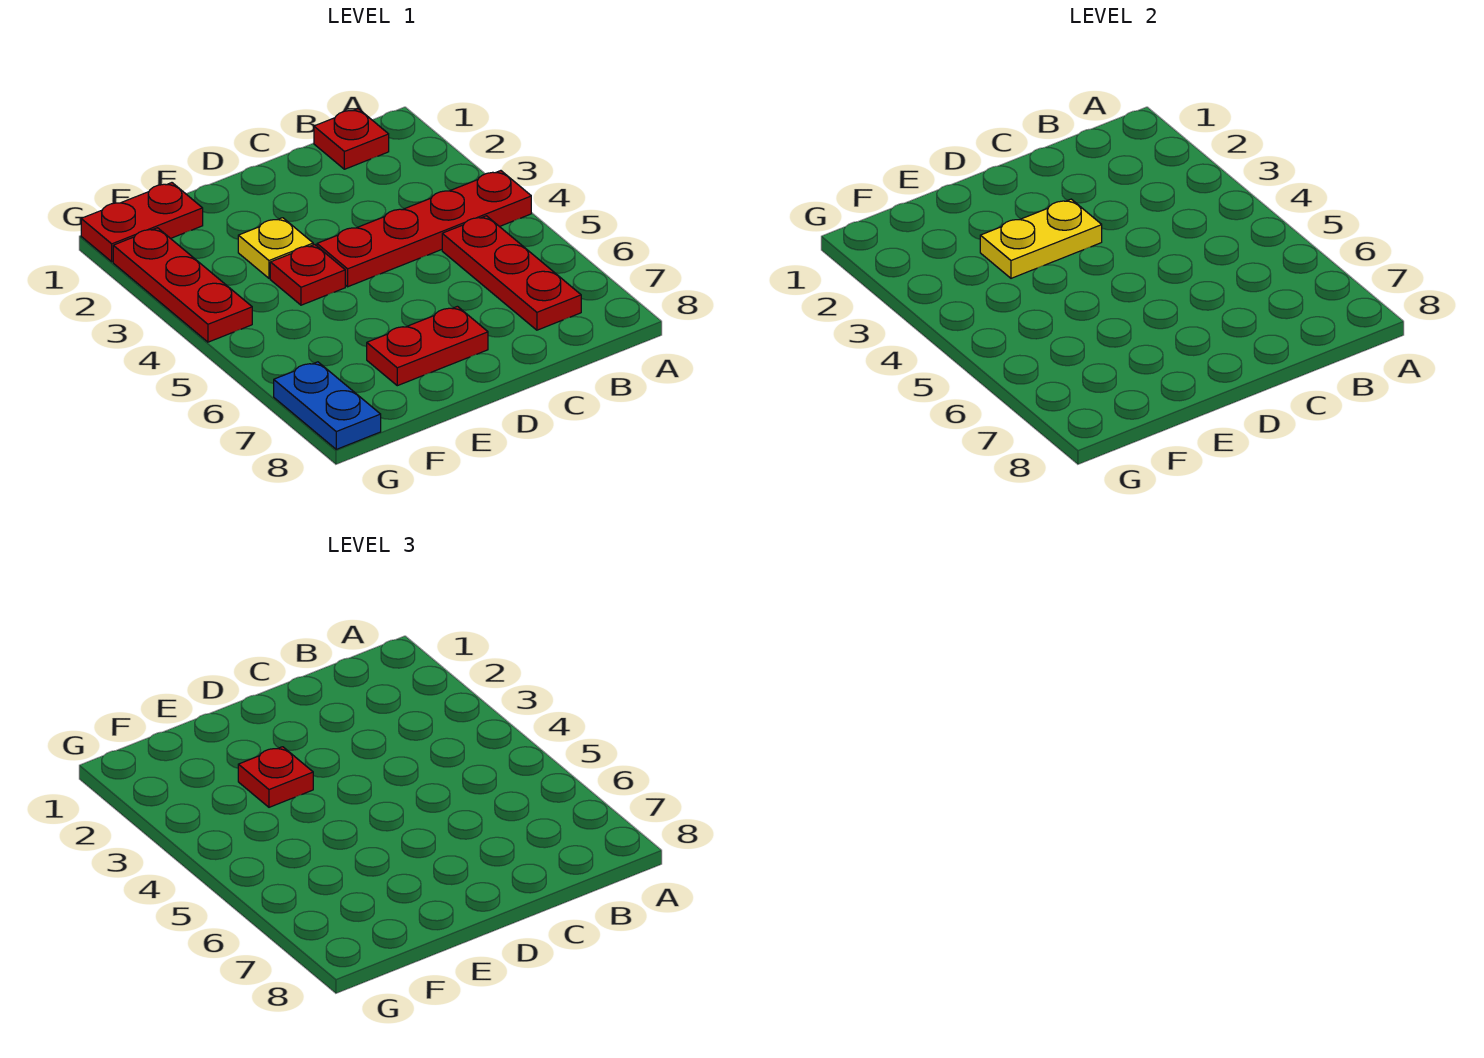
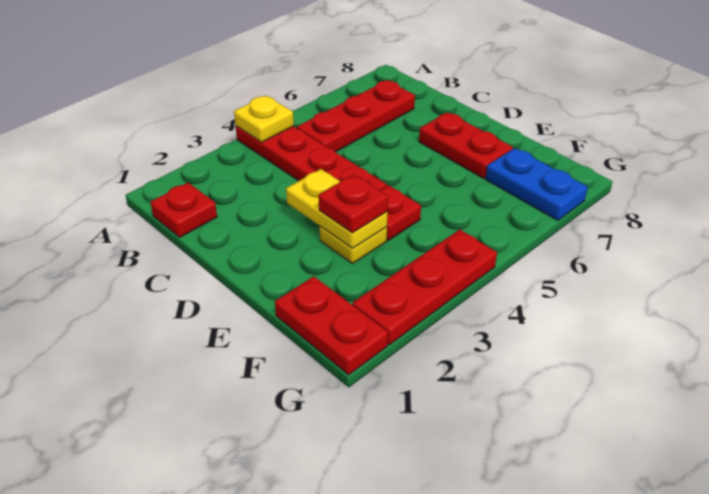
none -> yellow plate A4 level 2
blue plate G7:G8 level 1 -> blue plate F7:G7 level 1

